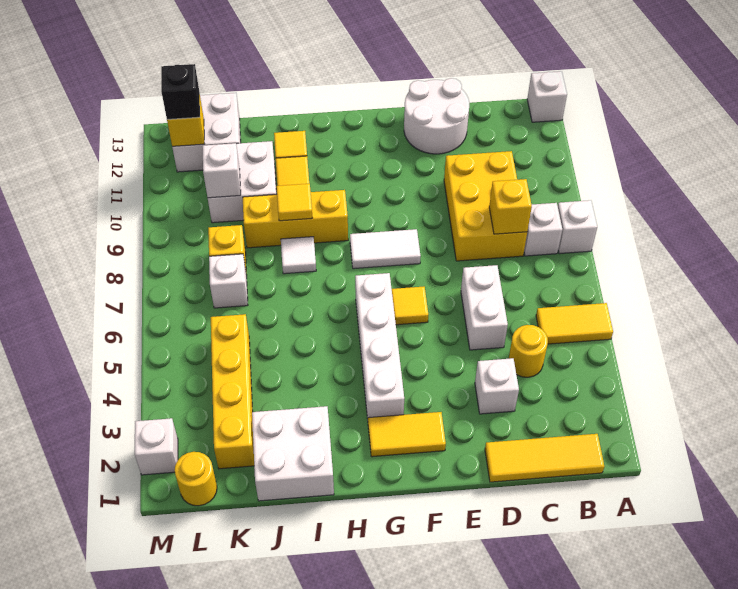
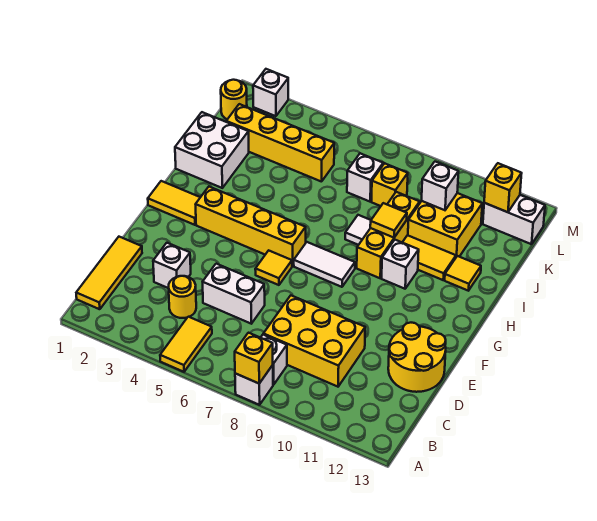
white brick A13 level 1 -> white brick H10 level 1
yellow brick C8 level 2 -> yellow brick A8 level 2
white round brick D12:E13 level 1 -> yellow round brick D12:E13 level 1
yellow tile F2:G2 level 1 -> yellow tile G1:G2 level 1
white tile F8:G8 level 1 -> white tile G7:G8 level 1
white brick G3:G6 level 1 -> yellow brick G3:G6 level 1
white brick J10:K11 level 1 -> yellow brick J10:K11 level 1
white brick K12:L13 level 1 -> white brick L12:L13 level 1
black brick L12 level 3 -> none

